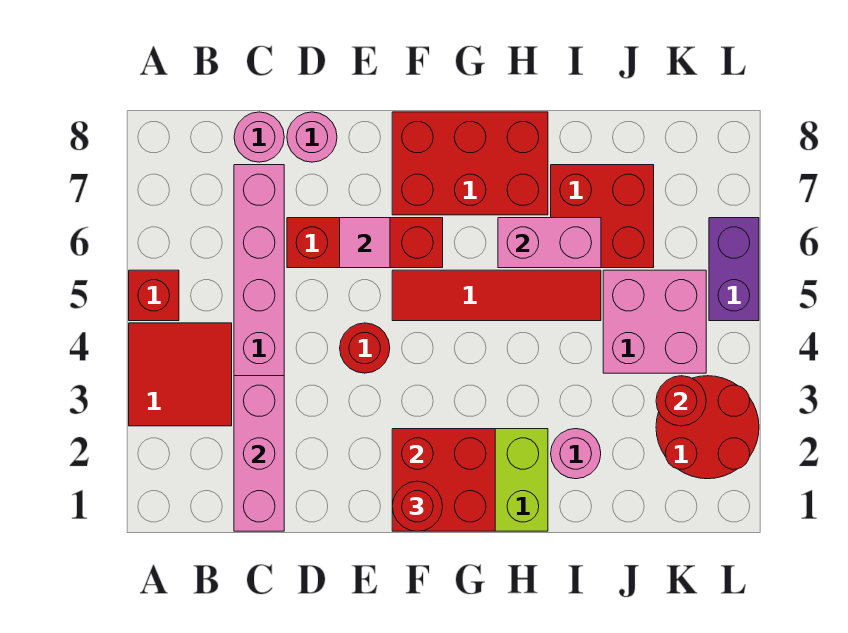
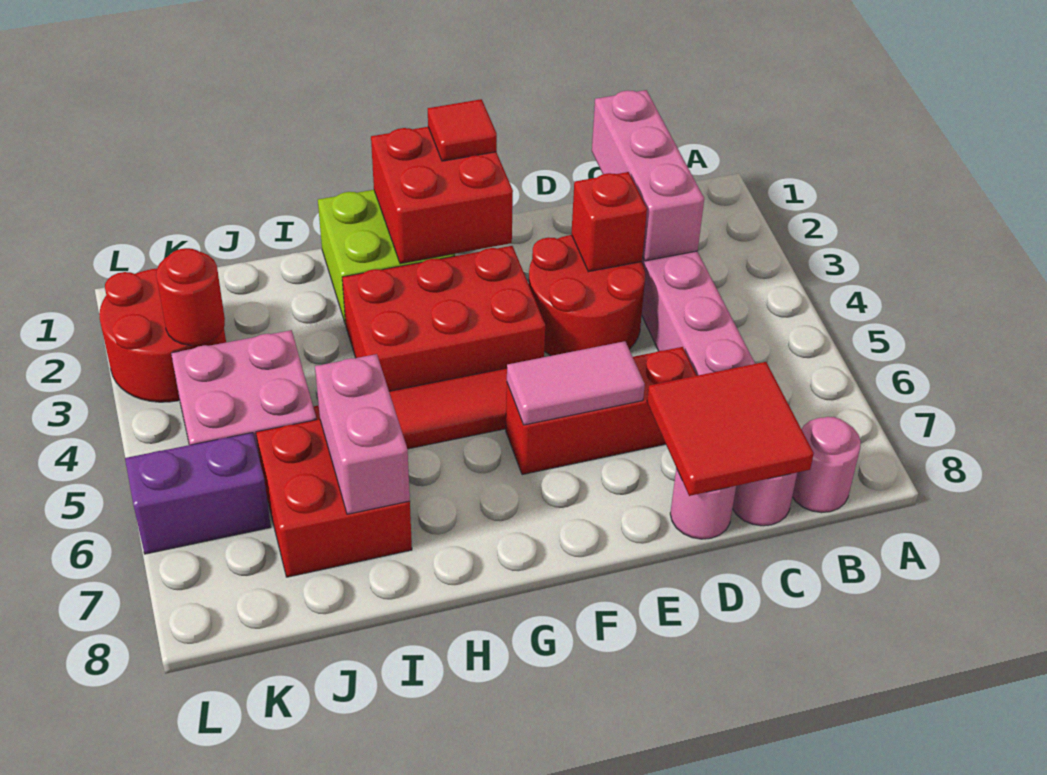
red tile A3:B4 level 1 -> red tile C7:D8 level 2
red brick A5 level 1 -> red brick D3 level 2
red round brick E4 level 1 -> red round brick D3:E4 level 1
pink tile E6 level 2 -> pink tile E6:F6 level 2
red round brick F1 level 3 -> red tile F1 level 3
red brick F7:H8 level 1 -> red brick F3:H4 level 1
pink brick H6:I6 level 2 -> pink brick I6:I7 level 2
pink round brick I2 level 1 -> pink round brick B8 level 1
purple brick L5:L6 level 1 -> purple brick K6:L6 level 1

